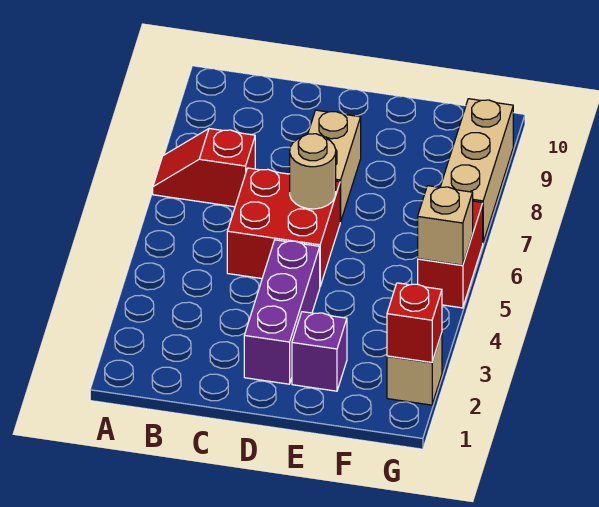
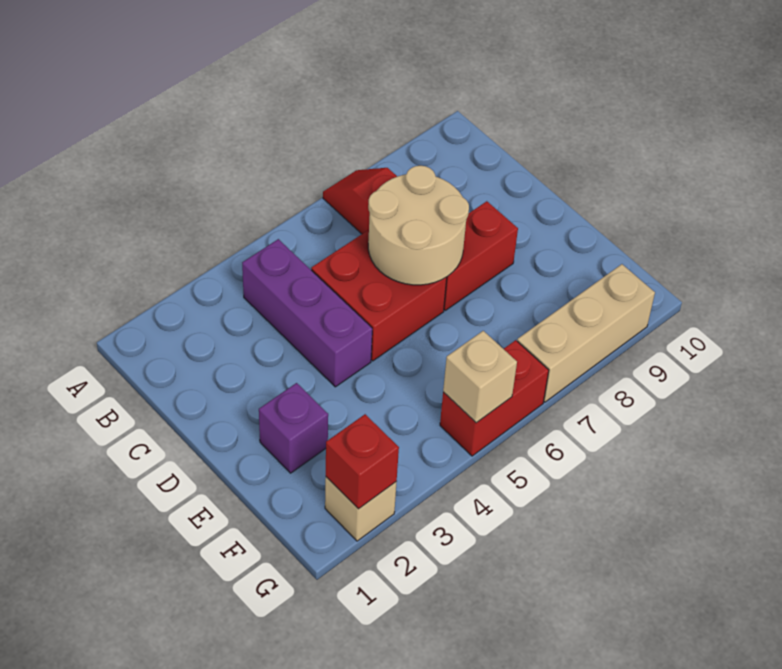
purple brick D2:D4 level 1 -> purple brick B4:D4 level 1
tan round brick D6 level 2 -> tan round brick C6:D7 level 2
tan brick D7:D8 level 1 -> red brick D7:D8 level 1

